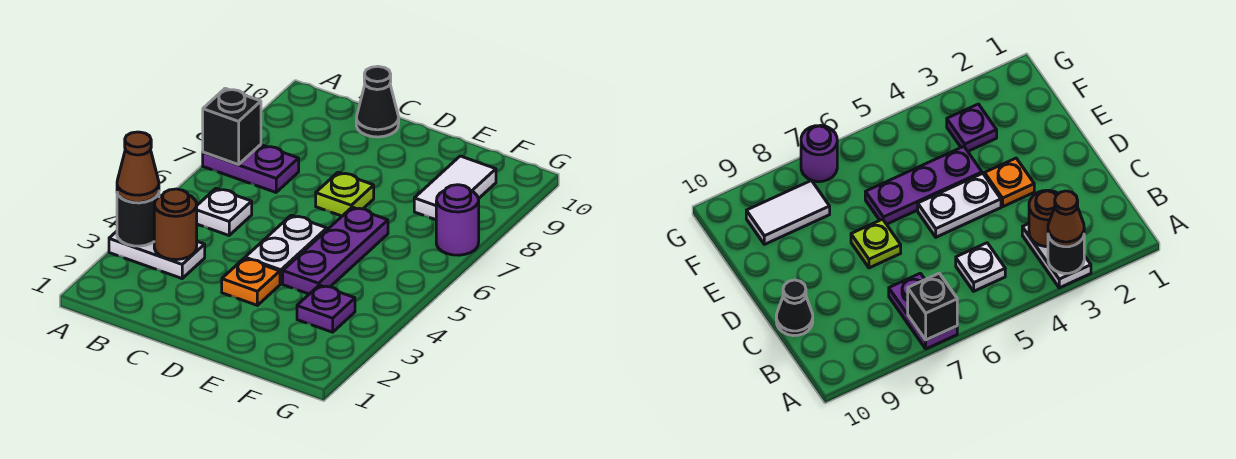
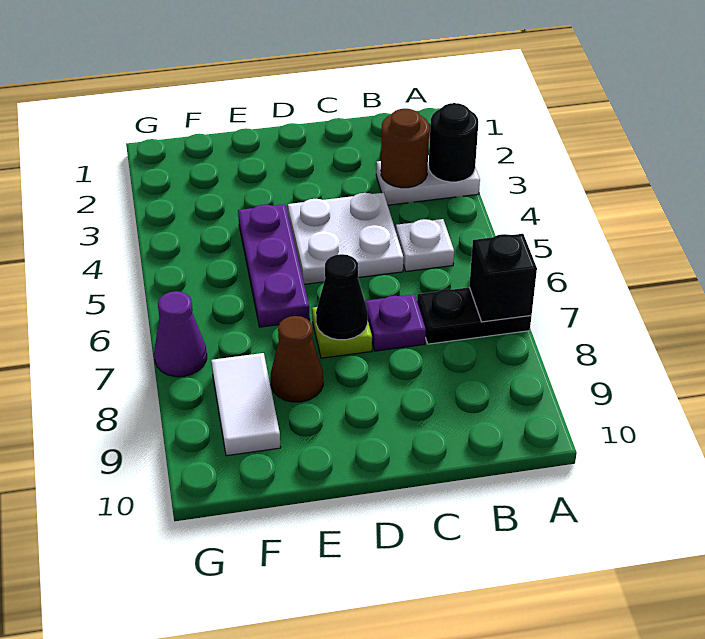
brown cone A3 level 3 -> brown cone E8 level 1
purple plate A7:B7 level 1 -> black plate A7:B7 level 1
black cone C10 level 1 -> black cone D7 level 2
orange plate D3 level 1 -> none
white plate D4:D5 level 1 -> white plate C4:D5 level 1
purple plate F3 level 1 -> purple plate C7 level 1
purple round brick G7 level 1 -> purple cone G7 level 1

